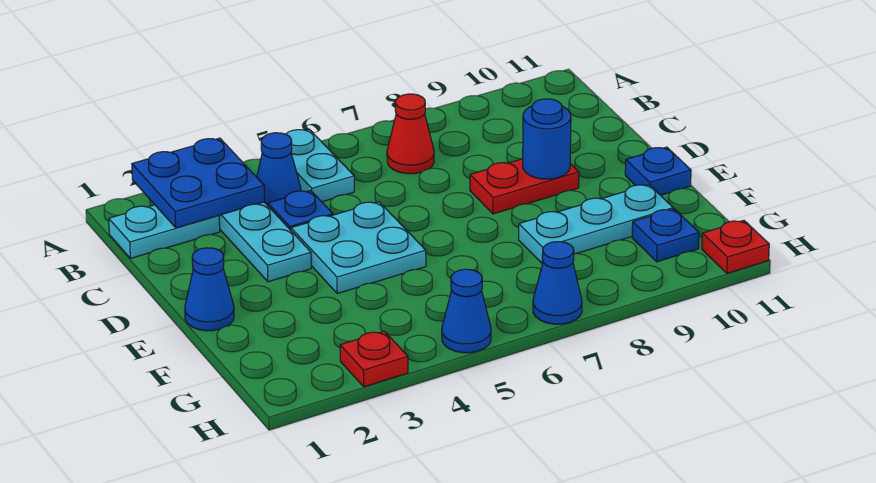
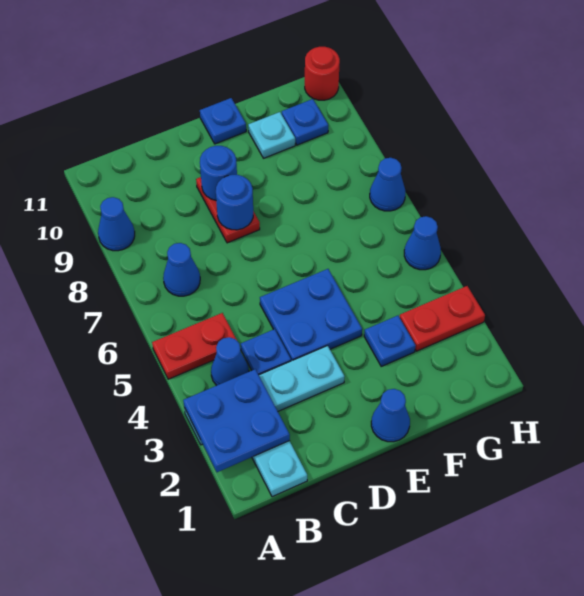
cyan plate A5:B5 level 1 -> red plate A5:B5 level 1
none -> blue cone A9 level 1
red cone B7 level 1 -> blue cone B7 level 1
cyan plate D4:E5 level 1 -> blue plate D4:E5 level 1
none -> blue round brick D8 level 2
none -> blue plate F3 level 1
cyan plate F8:F10 level 1 -> cyan plate F10 level 1
red plate H3 level 1 -> red plate G3:H3 level 1
red plate H11 level 1 -> red round brick H11 level 1

